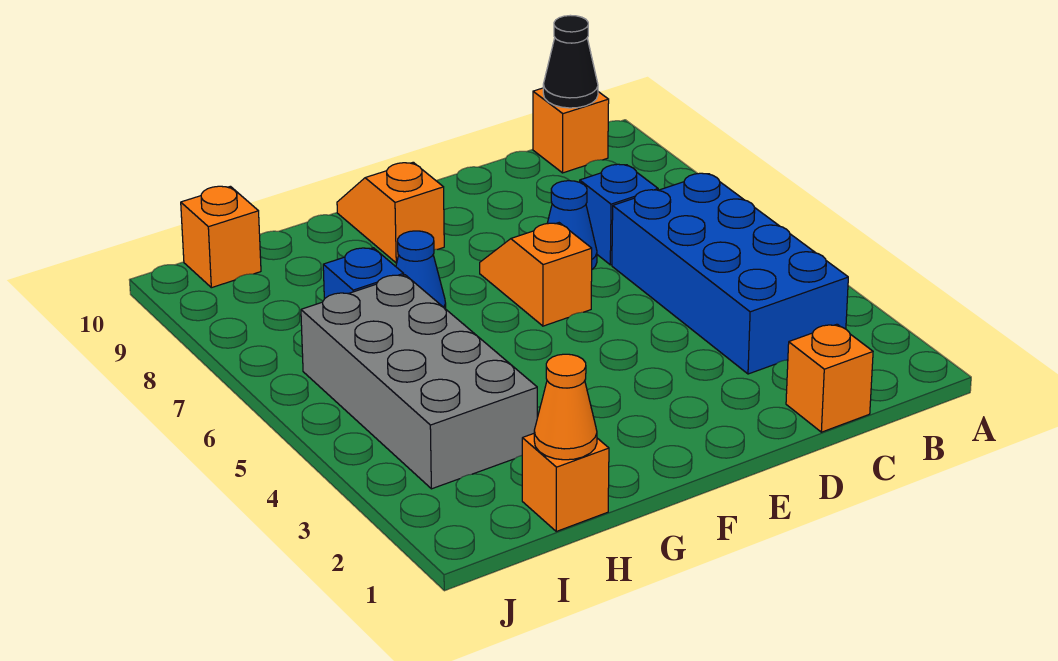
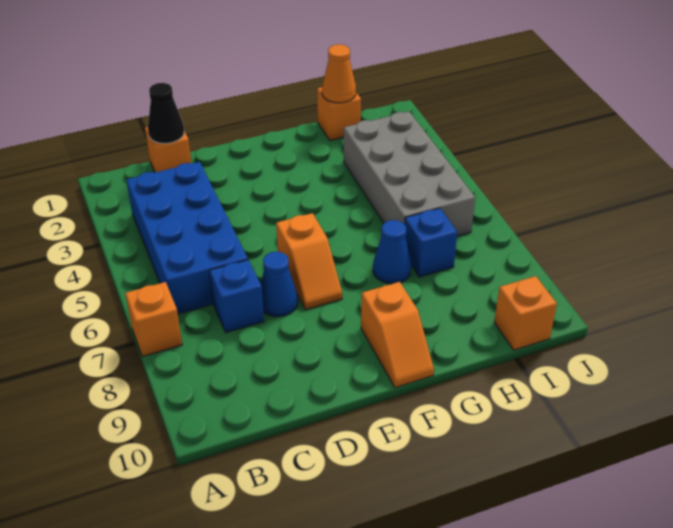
orange brick B10 level 1 -> orange brick A7 level 1
black cone B10 level 2 -> black cone C1 level 2

